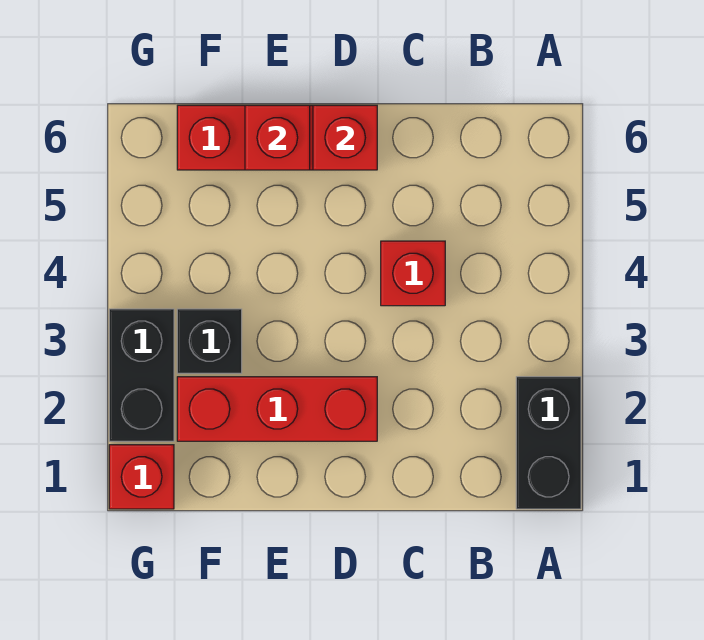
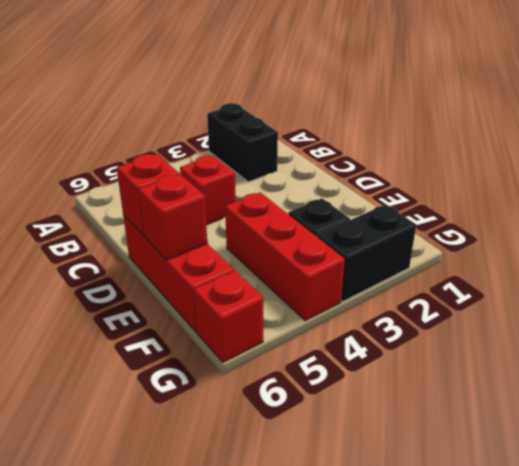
black brick A1:A2 level 1 -> black brick A2:B2 level 1
red brick D2:F2 level 1 -> red brick E4:G4 level 1
red brick G1 level 1 -> red brick G6 level 1

